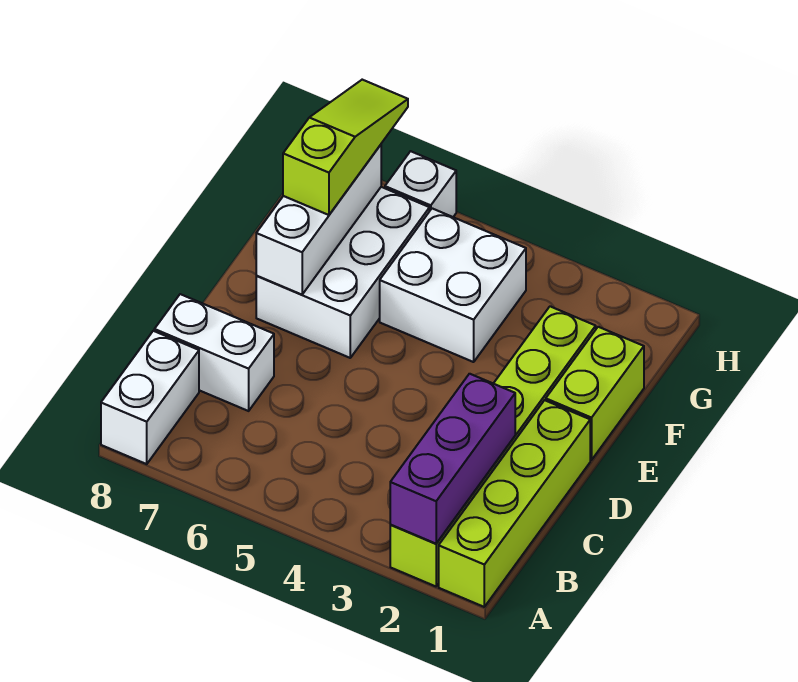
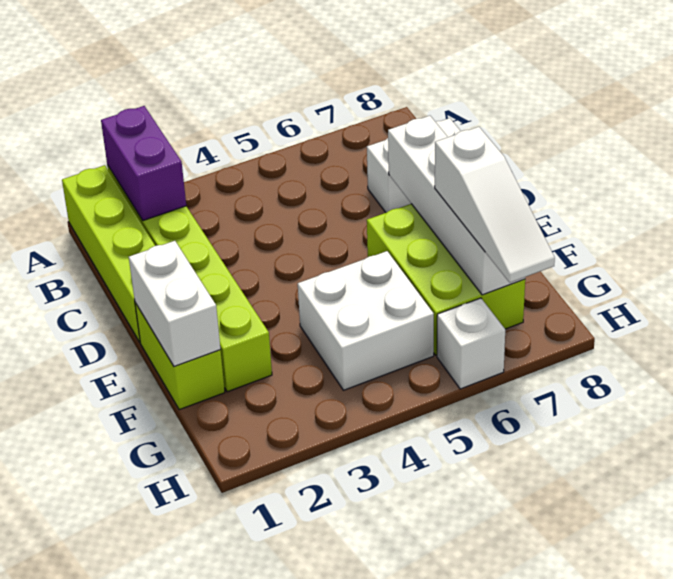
purple brick A2:C2 level 2 -> purple brick A2:B2 level 2
white brick A8:B8 level 1 -> white brick E1:F1 level 2
white brick E6:G7 level 1 -> lime brick E6:G7 level 1
white brick E7:G7 level 2 -> white brick D7:G7 level 2
lime slope F7:H7 level 3 top F -> white slope F7:H7 level 3 top F

